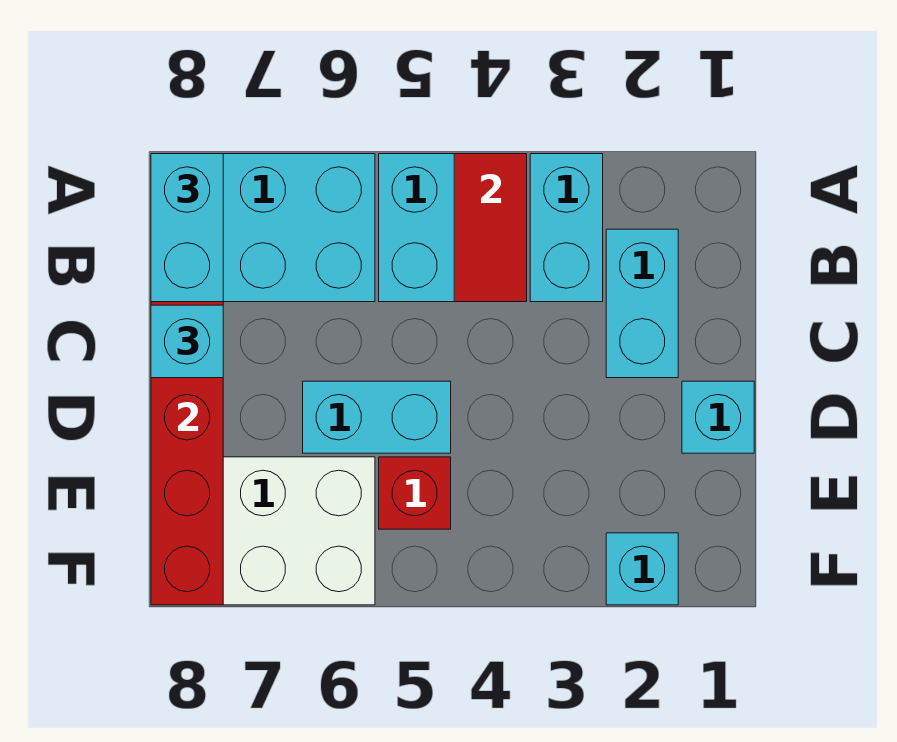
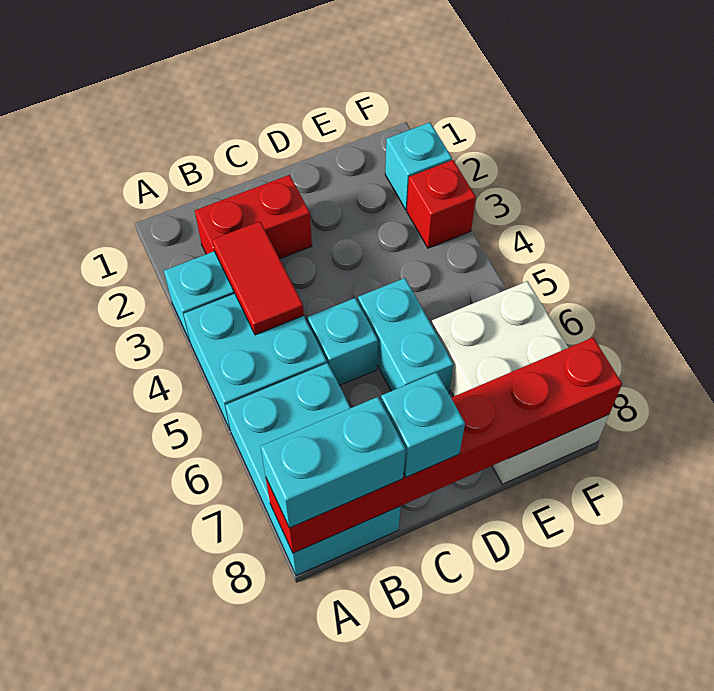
red tile A4:B4 level 2 -> red tile B3:B4 level 2
cyan brick B2:C2 level 1 -> red brick B2:C2 level 1
cyan brick D1 level 1 -> cyan brick C5 level 1
red brick E5 level 1 -> red brick F3 level 1

